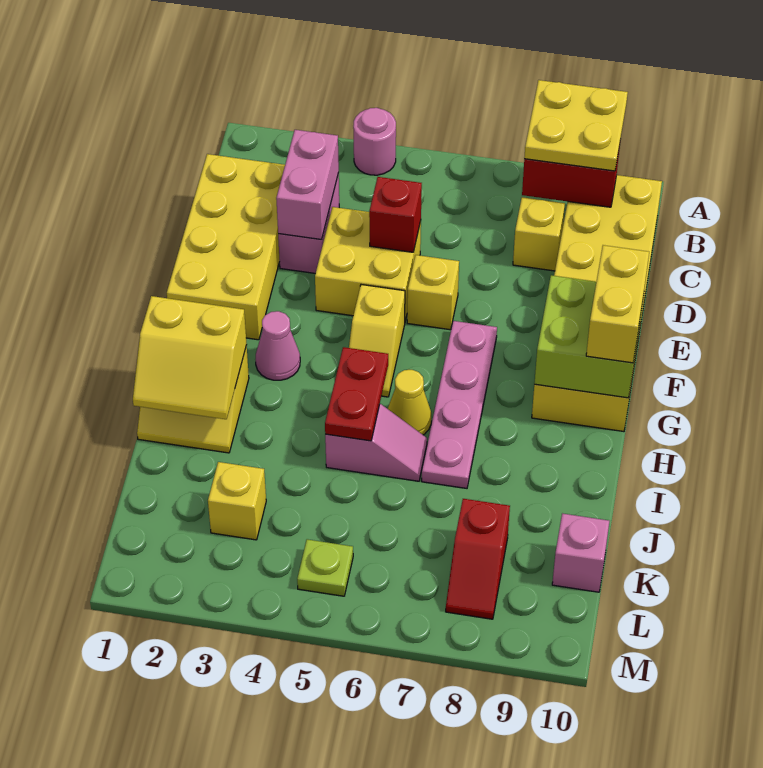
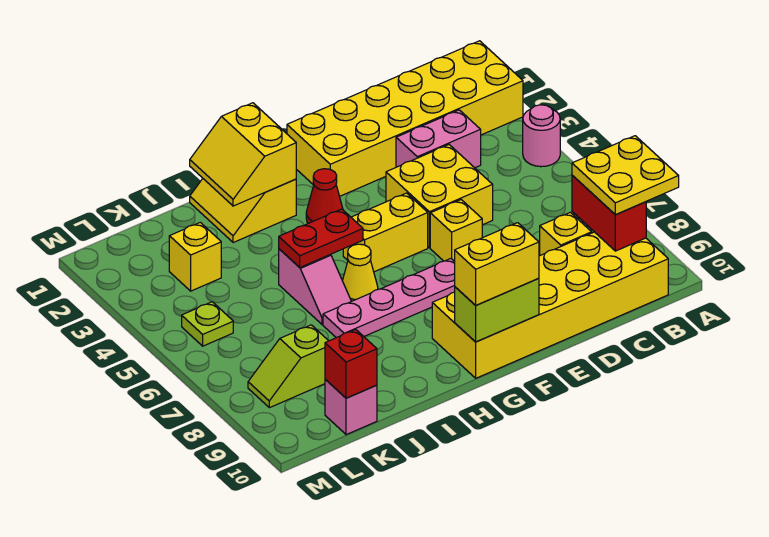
yellow brick C1:F2 level 1 -> yellow brick A1:F2 level 1
pink brick C3:D3 level 2 -> none
red brick D5 level 2 -> red brick K10 level 2
yellow slope F5:G5 level 1 top F -> yellow brick F5:G5 level 1
lime brick F9:G10 level 2 -> lime brick F10:G10 level 2
pink cone G3 level 1 -> red cone G3 level 1
red slope K8:L8 level 1 top K -> lime slope K8:L8 level 1 top K

